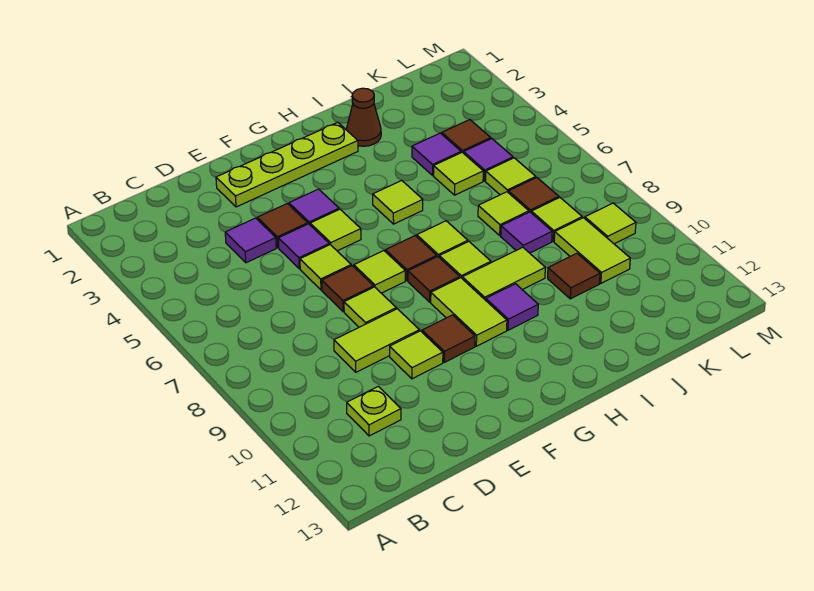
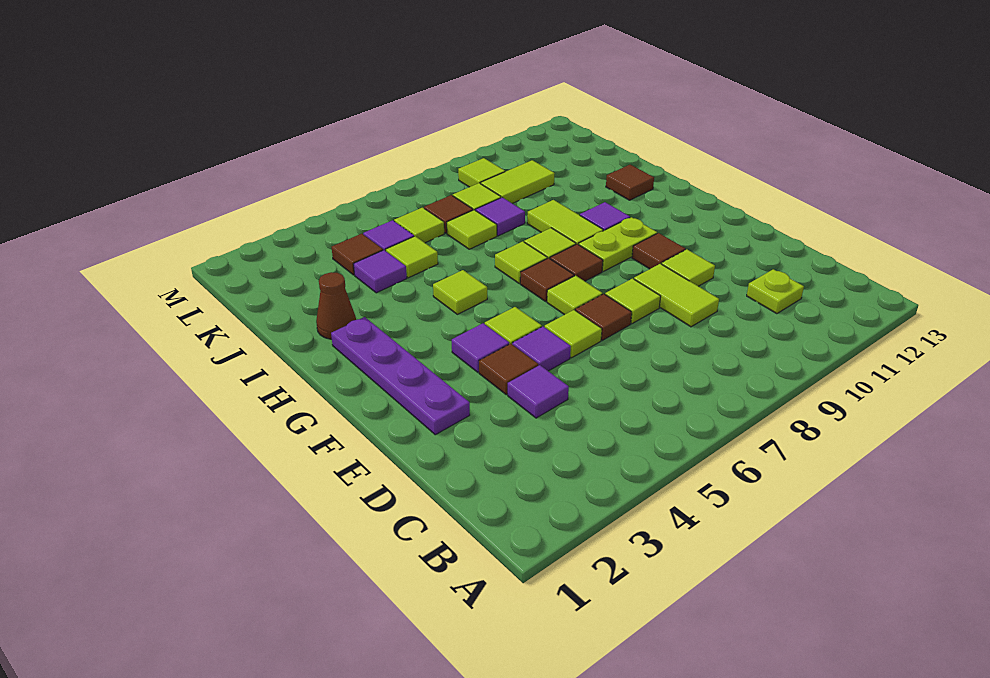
lime plate E2:H2 level 1 -> purple plate E2:H2 level 1
lime tile G9:G10 level 1 -> lime plate G9:G10 level 1
brown tile J10 level 1 -> brown tile I12 level 1

